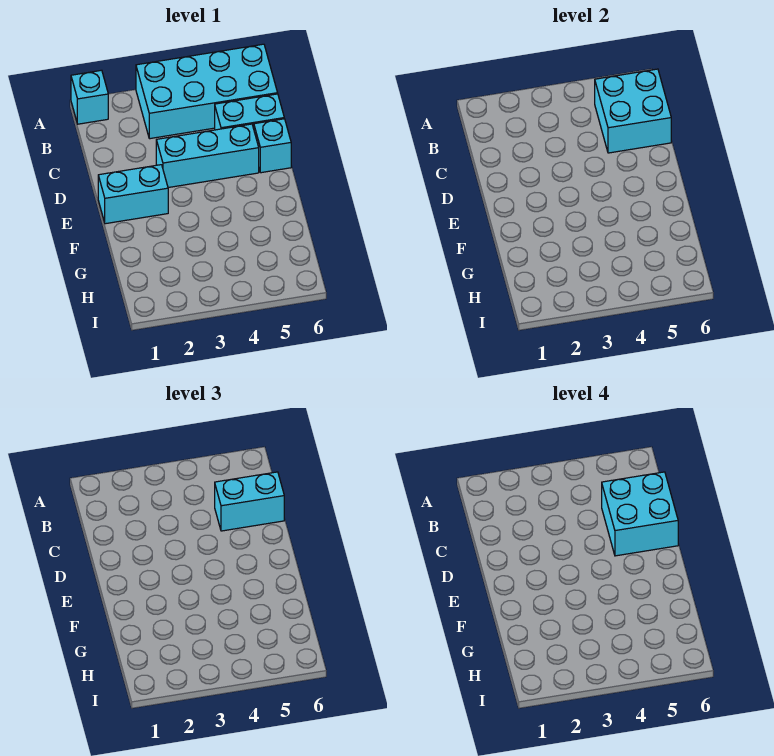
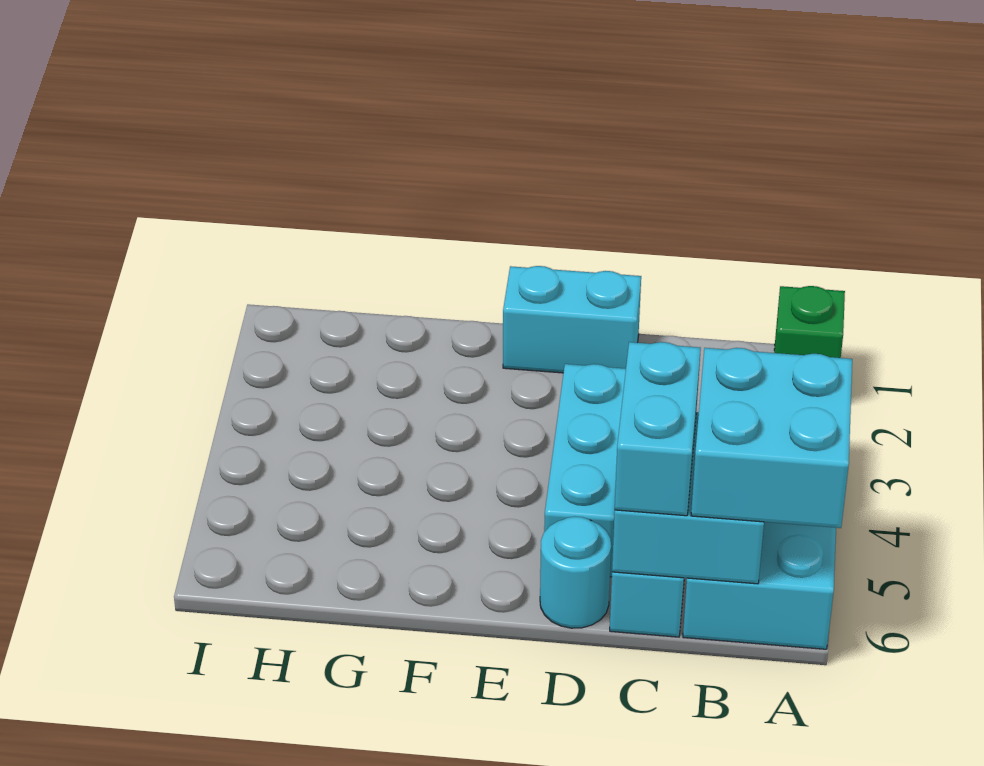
cyan brick A1 level 1 -> green brick A1 level 1
cyan brick C5:D6 level 4 -> cyan brick A5:B6 level 3
cyan brick D6 level 1 -> cyan round brick D6 level 1
cyan brick E1:E2 level 1 -> cyan brick D1:E1 level 1

